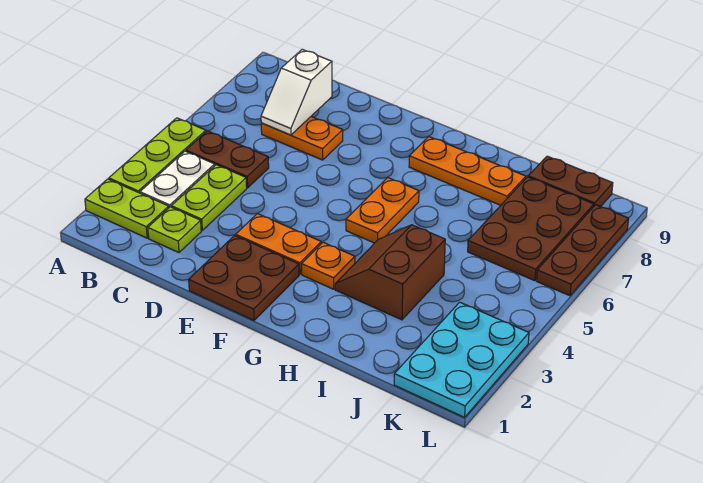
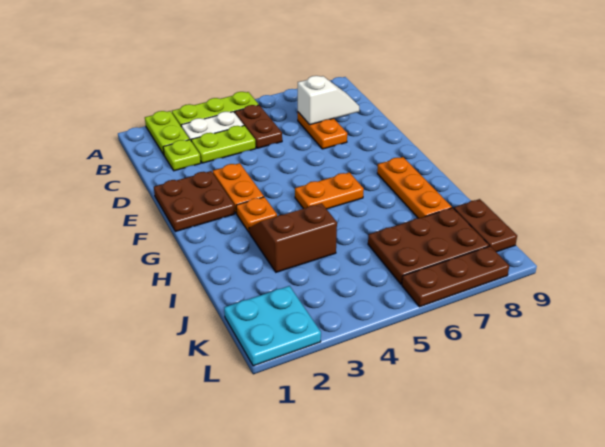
white slope C7:C8 level 2 top 8 -> white slope C7:C8 level 2 top 7
cyan plate K1:L3 level 1 -> cyan plate K1:L2 level 1

